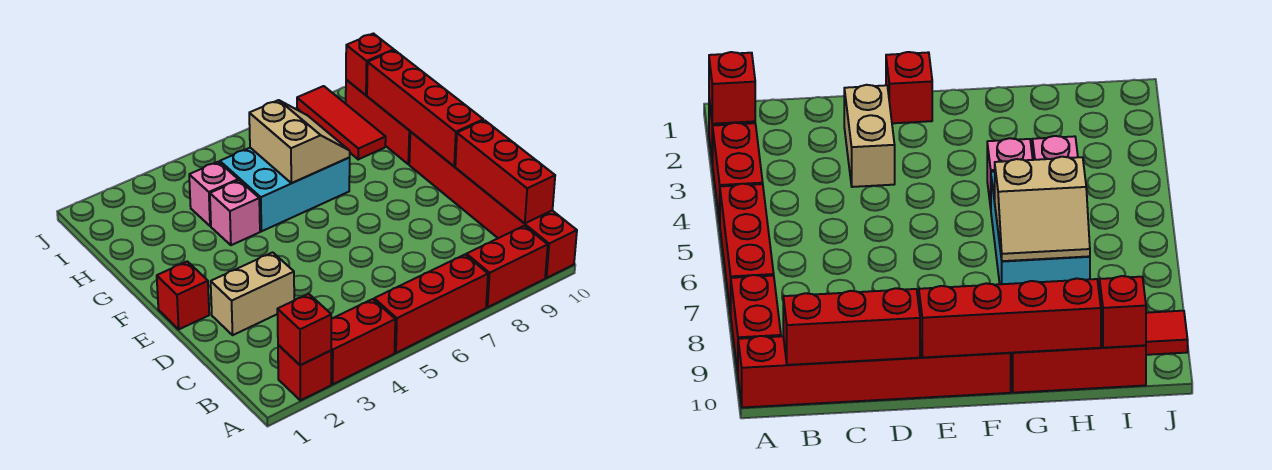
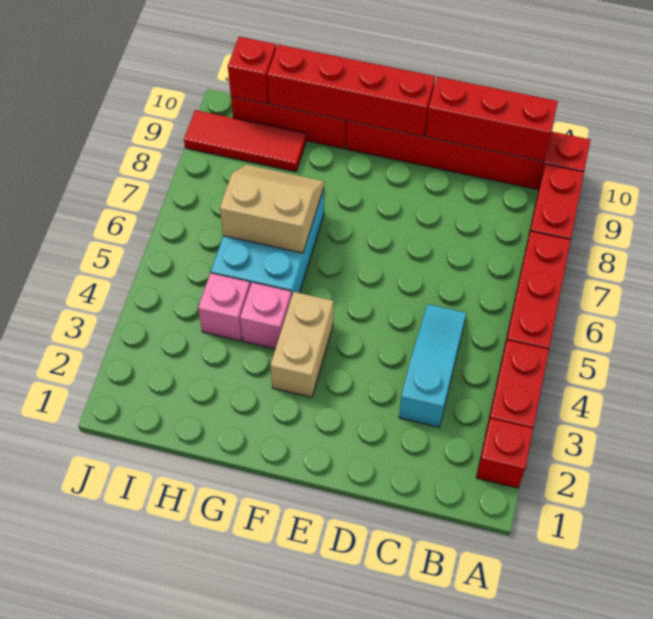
red brick A2 level 2 -> none
none -> cyan slope C3:C5 level 1 top 3
tan brick D2:D3 level 1 -> tan brick F3:F4 level 1
red brick E1 level 1 -> none

